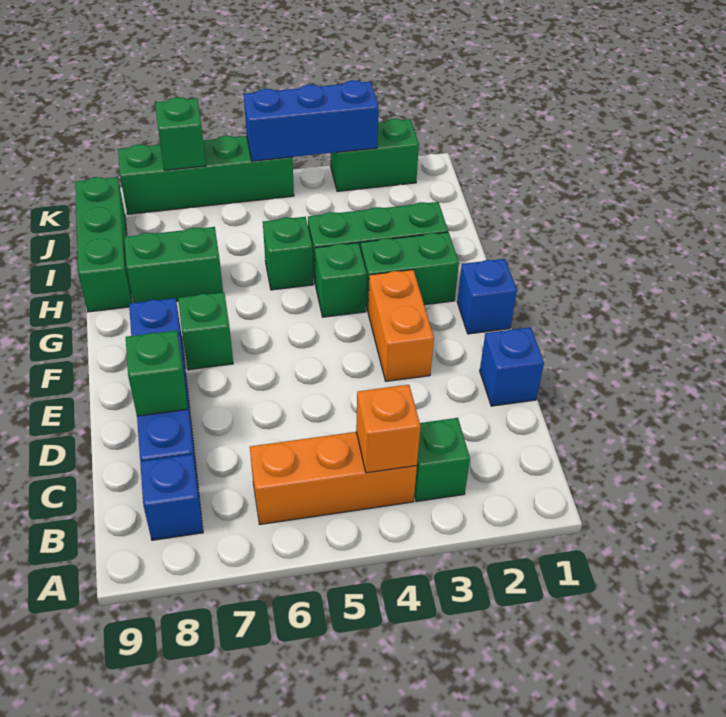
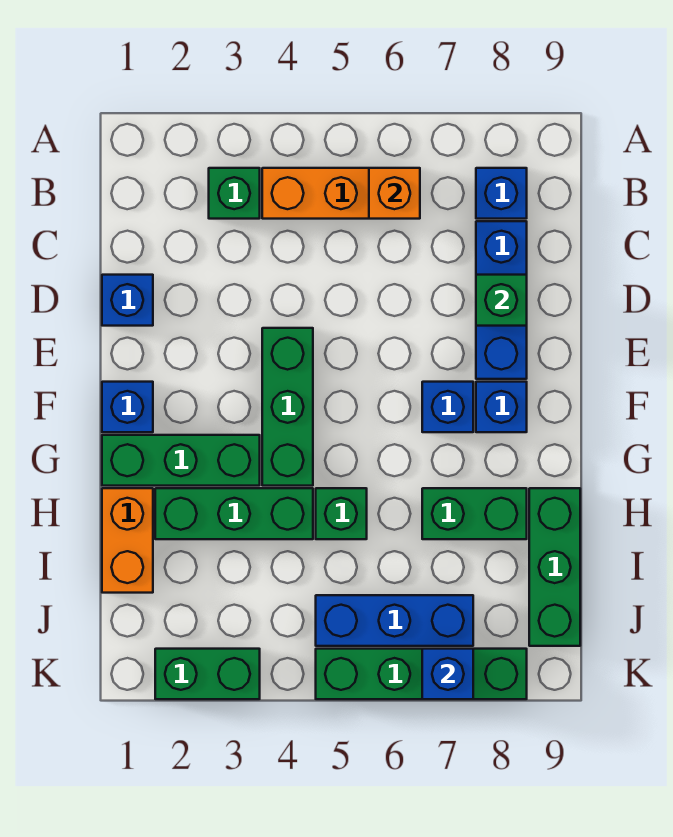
orange brick B4 level 2 -> orange brick B6 level 2
orange brick E3:F3 level 1 -> orange brick H1:I1 level 1
green brick F7 level 1 -> blue brick F7 level 1
green brick G2:G3 level 1 -> green brick G1:G3 level 1
green brick G4 level 1 -> green brick E4:G4 level 1
blue brick K3:K5 level 2 -> blue brick J5:J7 level 1
green brick K7 level 2 -> blue brick K7 level 2

